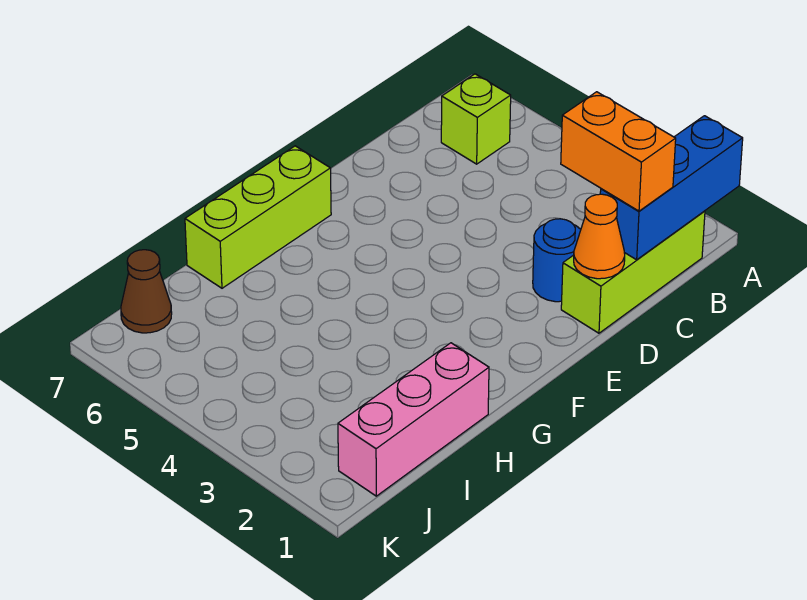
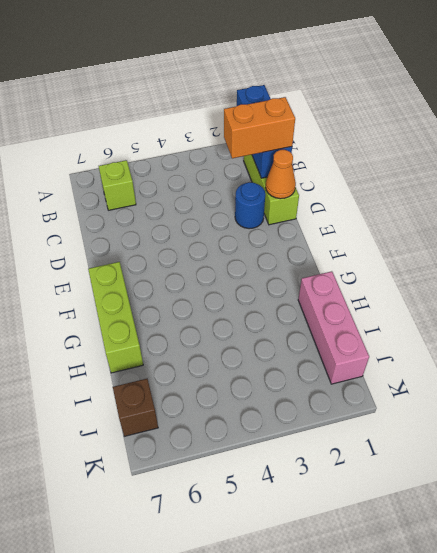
brown cone J7 level 1 -> brown brick J7 level 1

